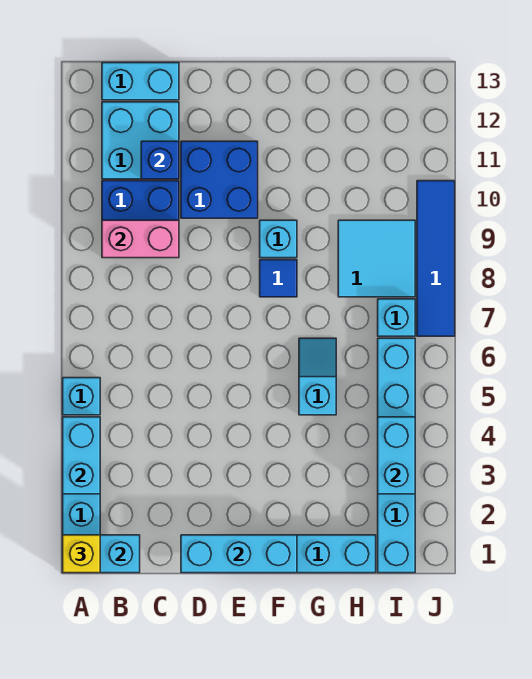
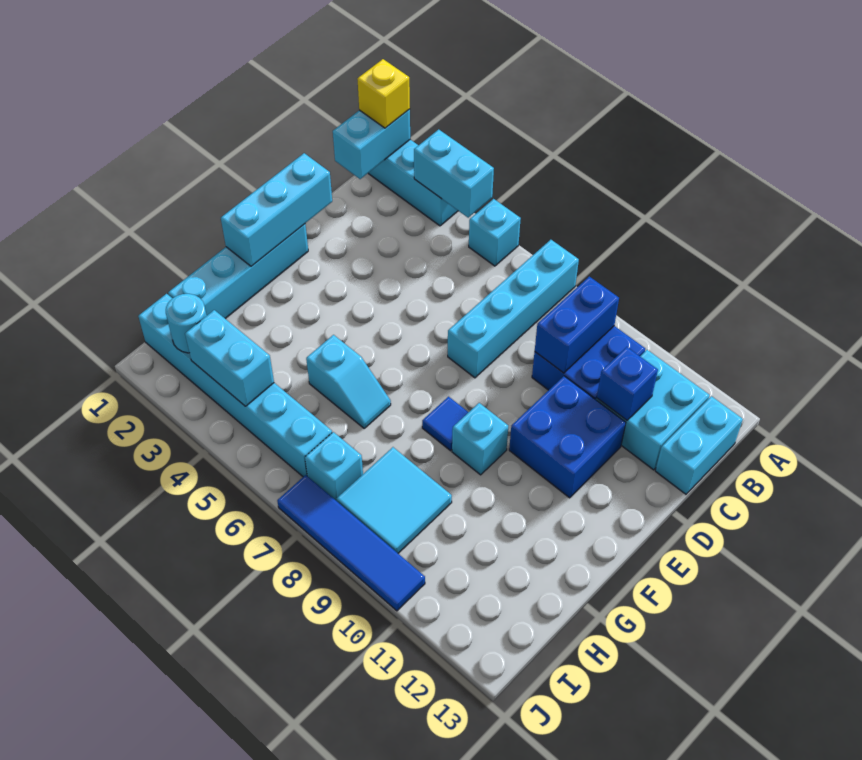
none -> cyan brick A7:D7 level 1
pink brick B9:C9 level 2 -> blue brick B9:C9 level 2
none -> cyan round brick I2 level 2

